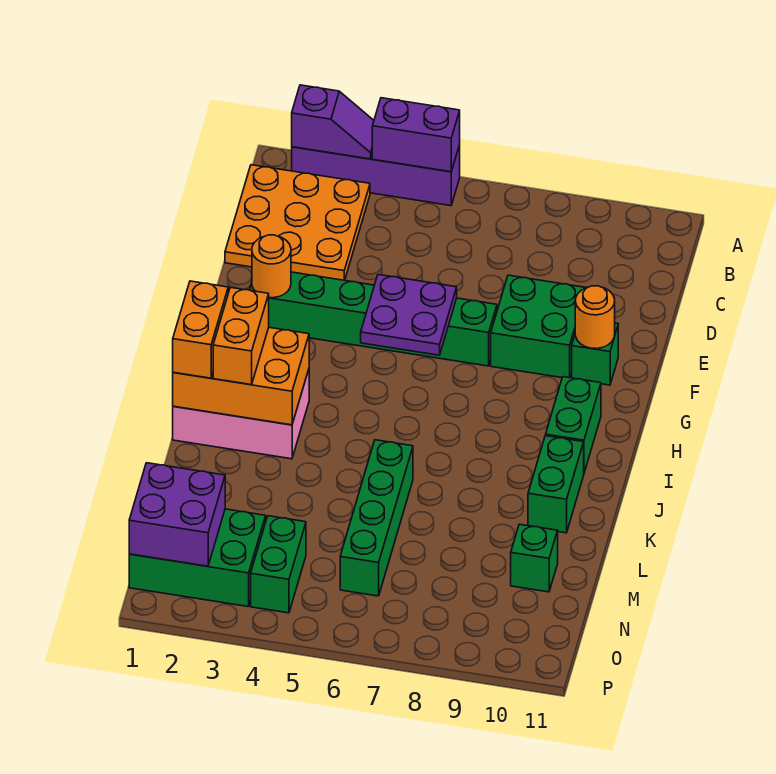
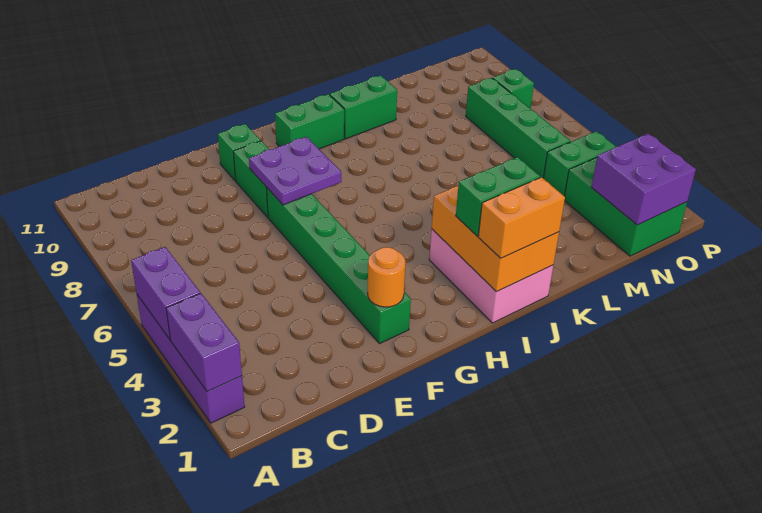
purple slope A2:A3 level 2 top 2 -> purple brick A2:A3 level 2
orange plate B1:D3 level 1 -> none
green brick E8:F9 level 1 -> green brick F8:F9 level 1
purple plate F5:G6 level 2 -> purple plate F7:G8 level 2
orange round brick F10 level 2 -> none
orange brick I2:J2 level 3 -> green brick I2:J2 level 3
green brick K6:N6 level 1 -> green brick N5:N8 level 1
green brick M10 level 1 -> green brick O8 level 1

